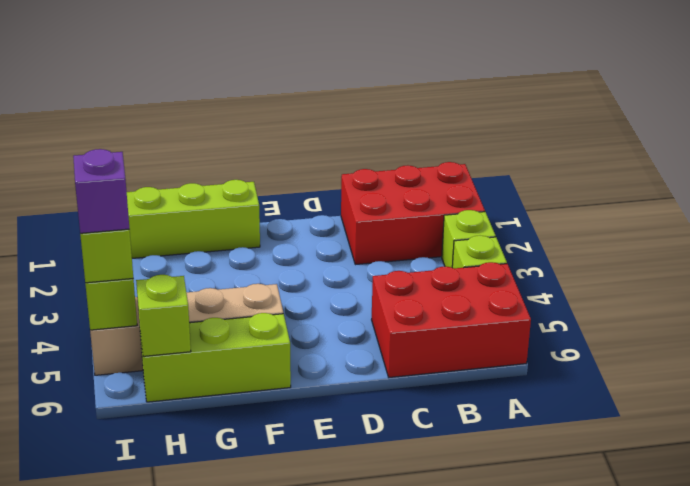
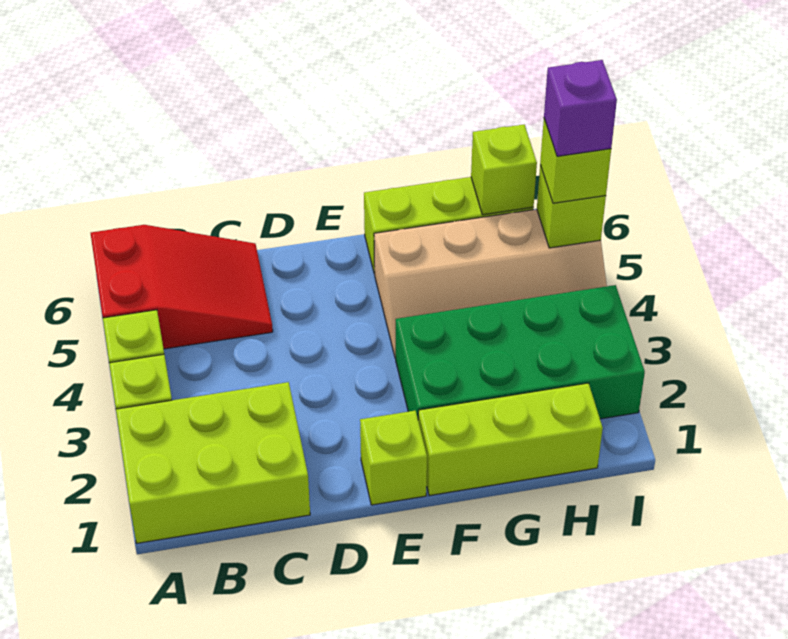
red brick A1:C2 level 1 -> lime brick A1:C2 level 1
red brick A5:C6 level 1 -> red slope A5:C6 level 1 top A
none -> lime brick E1 level 1
none -> green brick F2:I3 level 1

